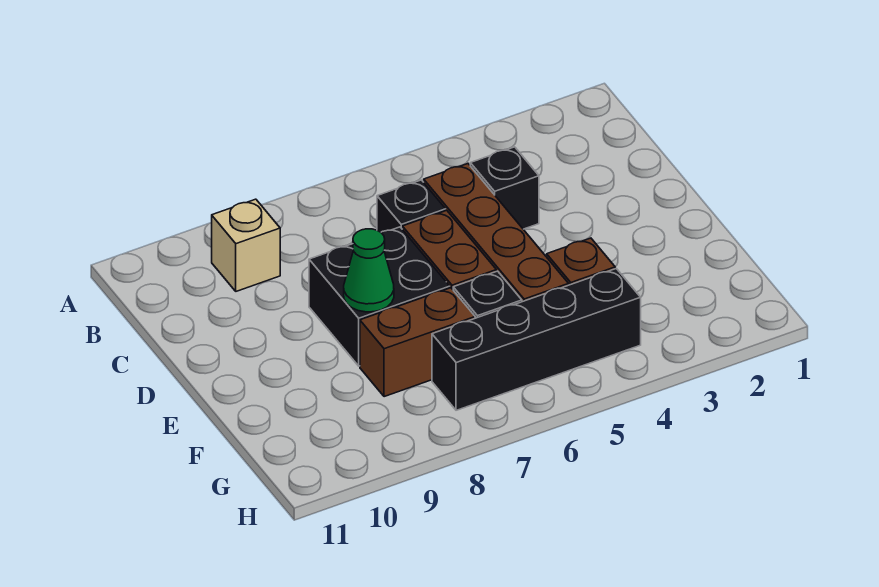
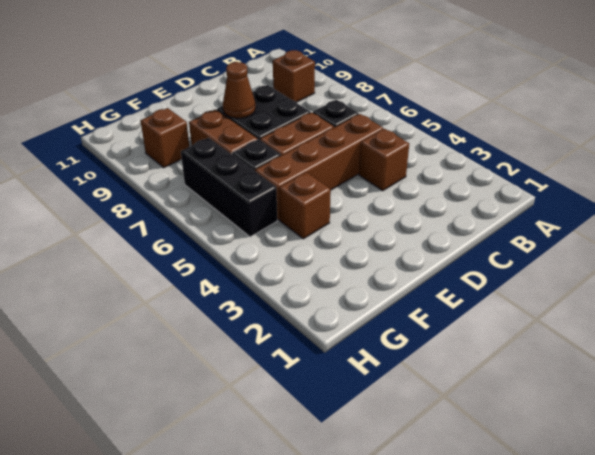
tan brick B9 level 1 -> brown brick B9 level 1
black brick C4 level 1 -> brown brick C4 level 1
green cone E8 level 2 -> brown cone E8 level 2
black brick G4:G7 level 1 -> black brick G5:G7 level 1
none -> brown brick G9 level 1

